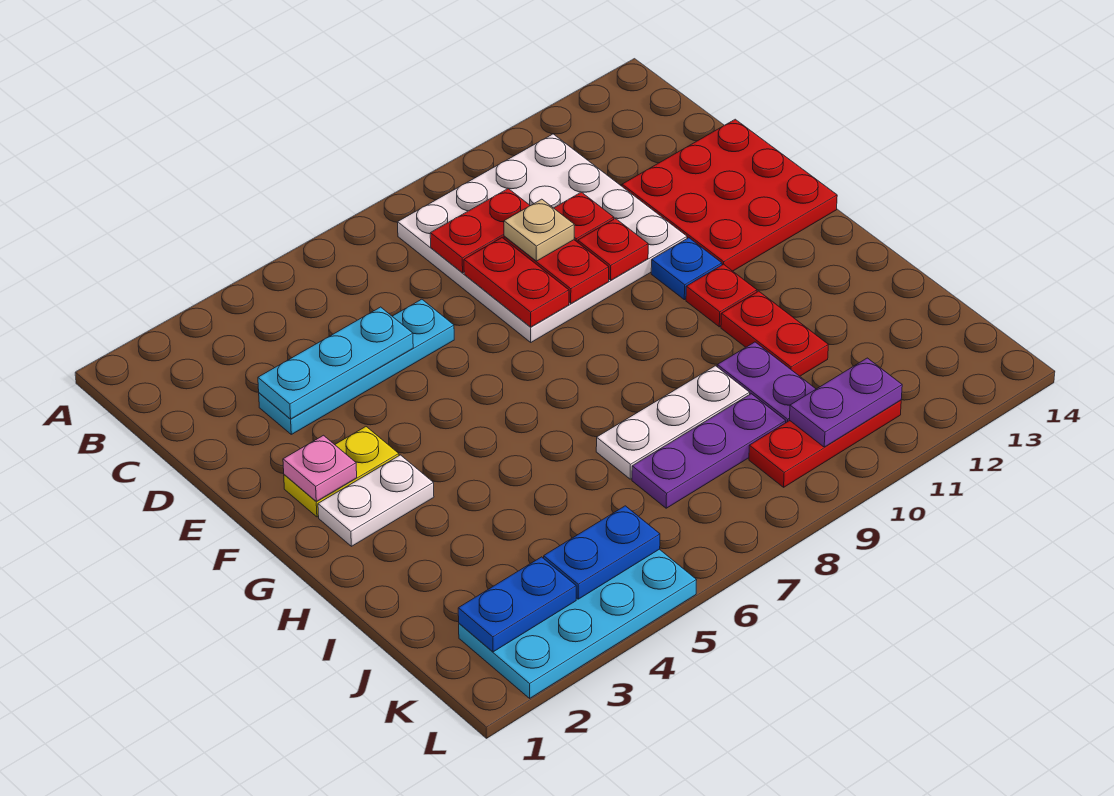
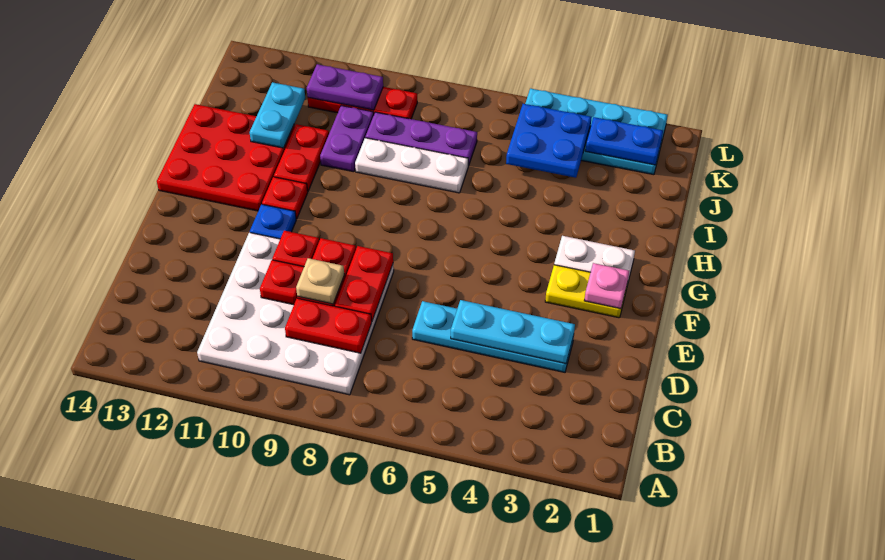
red plate D12:F14 level 1 -> red plate G12:I14 level 1
none -> cyan plate I12:J12 level 2
blue plate K4:K5 level 2 -> blue plate J4:K5 level 2

